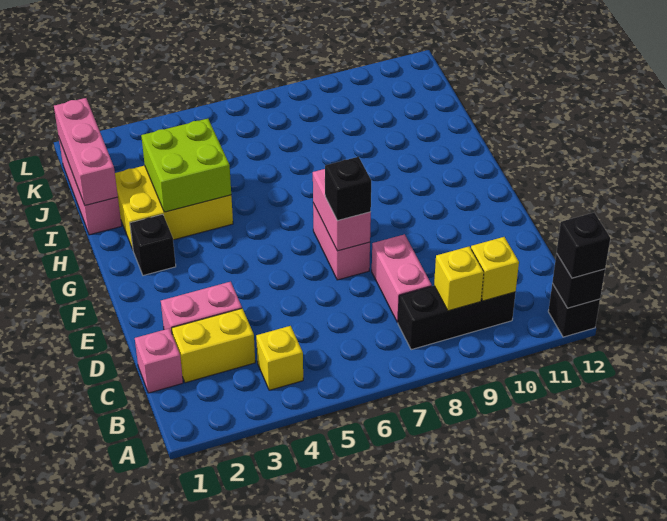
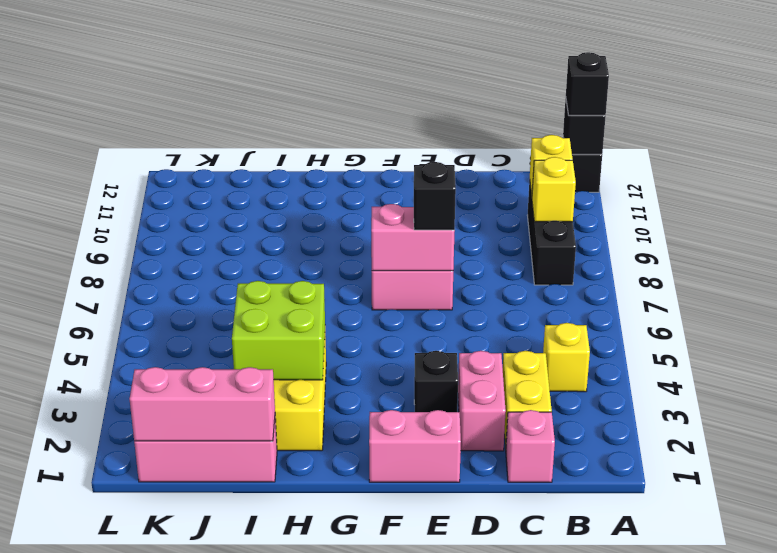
pink brick C8:D8 level 1 -> pink brick E1:F1 level 1
black brick G2 level 1 -> black brick E3 level 1

